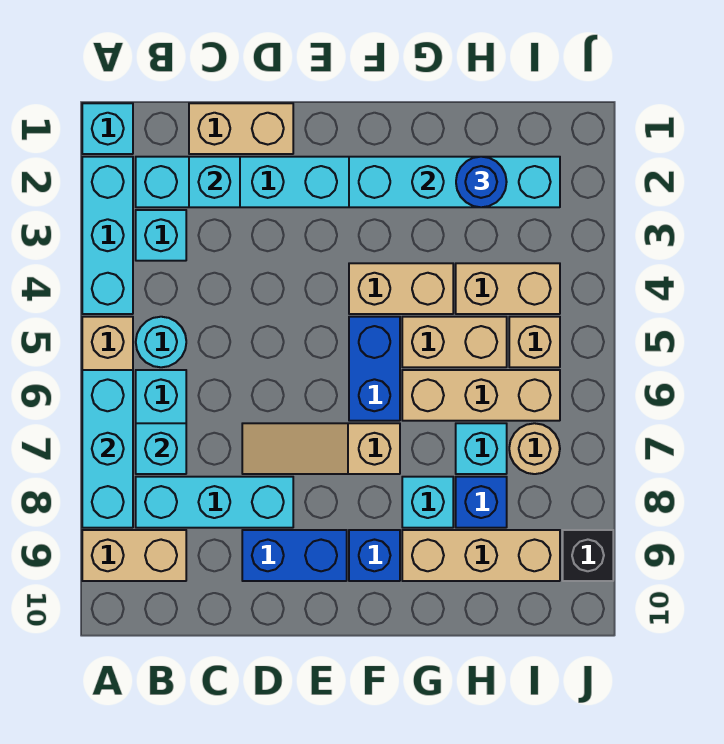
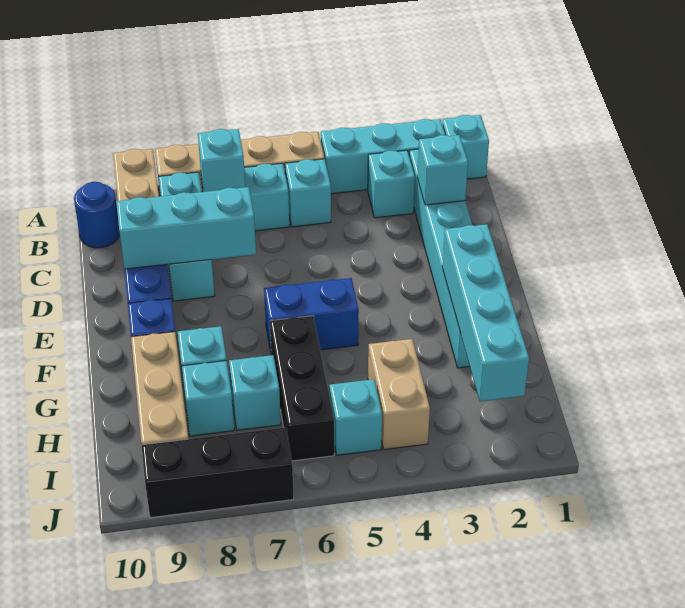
cyan brick A6:A8 level 2 -> cyan brick D7:D9 level 2
cyan round brick B5 level 1 -> cyan brick B5 level 1
tan brick C1:D1 level 1 -> none
tan slope D7:F7 level 1 top F -> none
tan brick F4:G4 level 1 -> none
tan brick G5:H5 level 1 -> none
tan brick G6:I6 level 1 -> black brick G6:I6 level 1
blue round brick H2 level 3 -> blue round brick B10 level 1
blue brick H8 level 1 -> cyan brick H8 level 1
tan brick I5 level 1 -> cyan brick I5 level 1
tan round brick I7 level 1 -> none
black brick J9 level 1 -> black brick J7:J9 level 1

